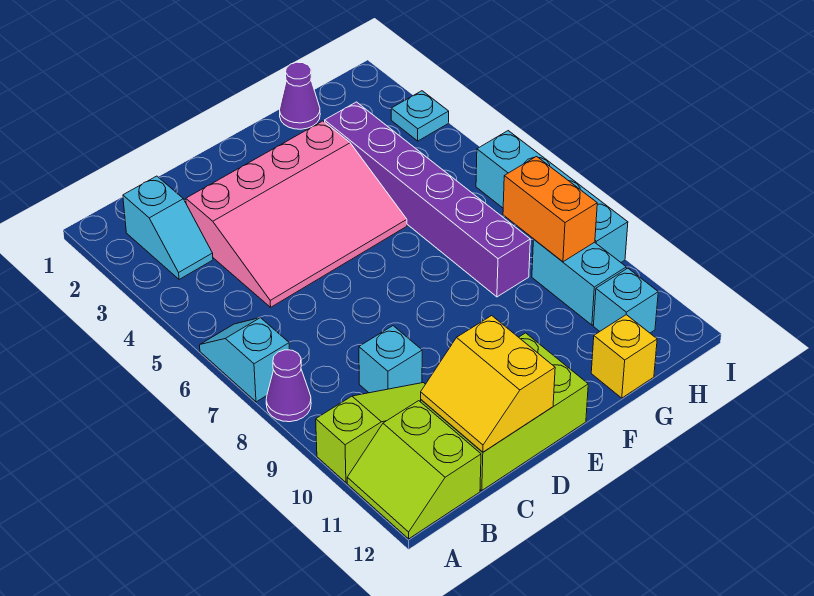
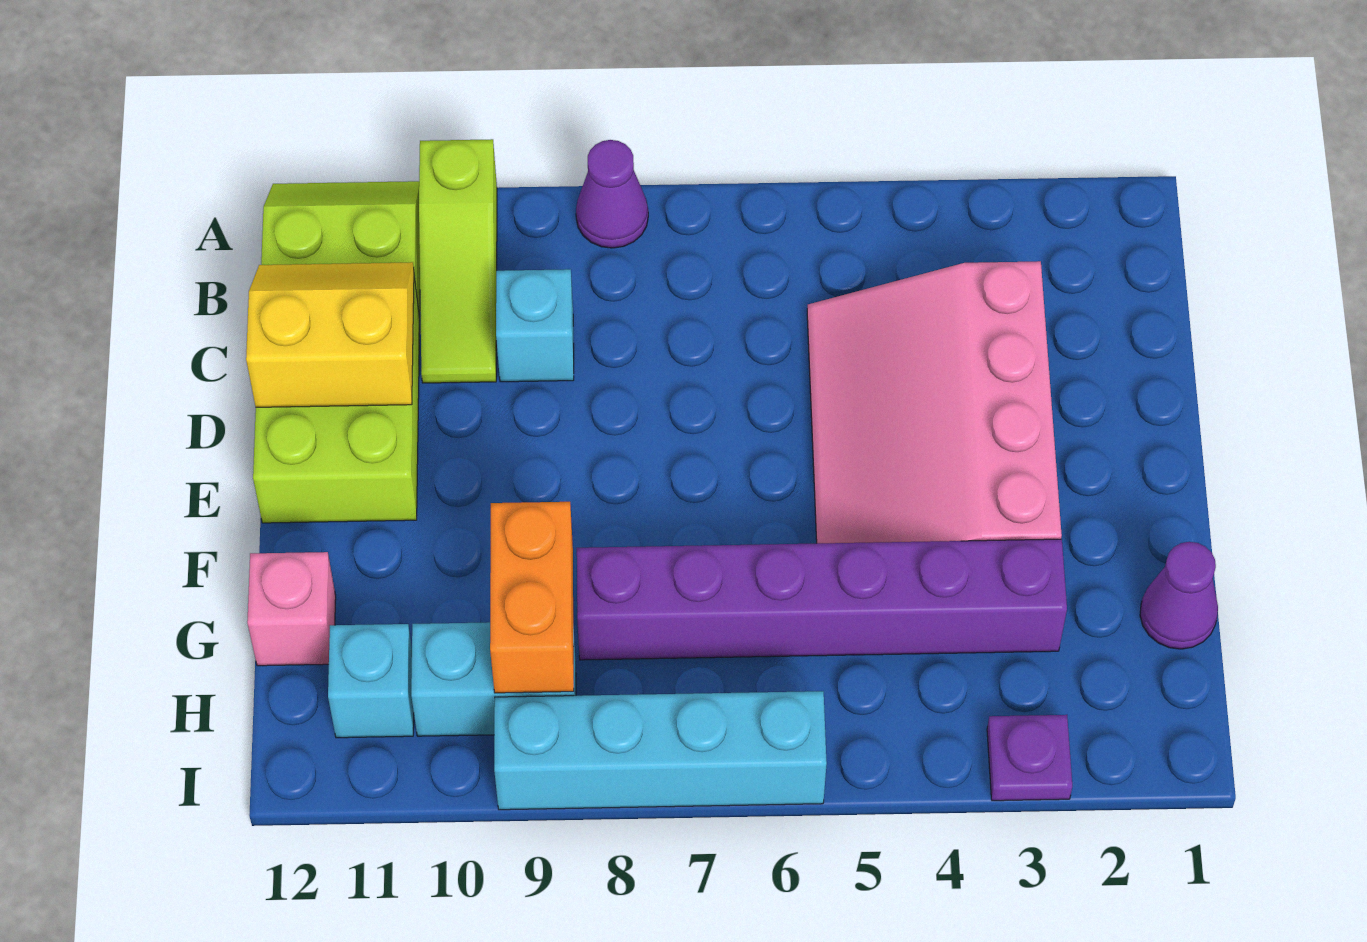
cyan slope A6:A7 level 1 top 7 -> none
cyan slope B2:B3 level 1 top 2 -> none
yellow brick G12 level 1 -> pink brick G12 level 1
orange brick H8:H9 level 2 -> orange brick G9:H9 level 2
cyan plate I3 level 1 -> purple plate I3 level 1

